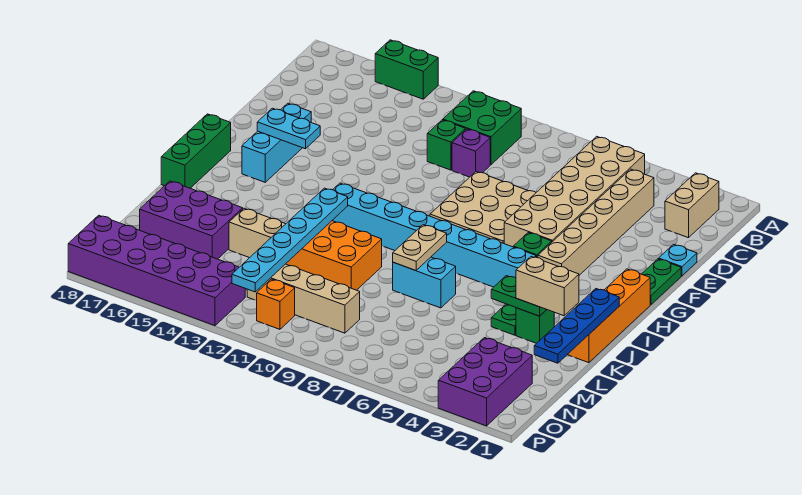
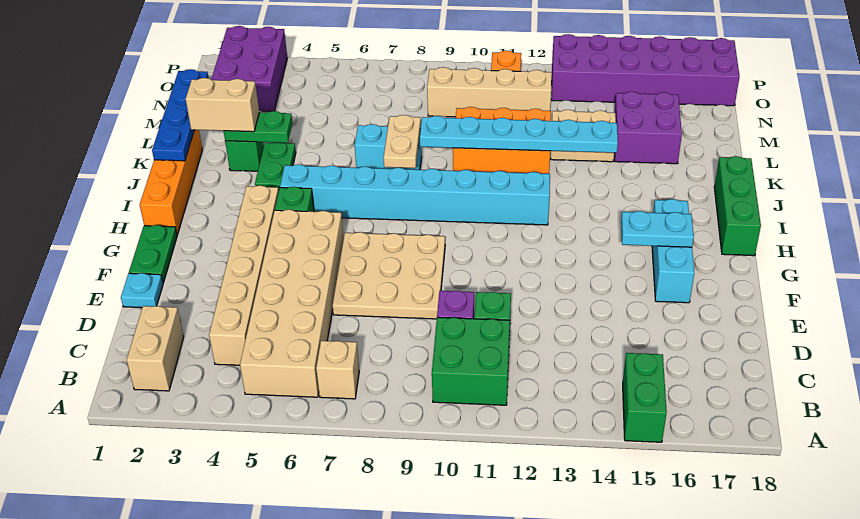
green brick A14:A15 level 1 -> green brick A15:B15 level 1
none -> tan brick B7 level 1
cyan plate J12:O12 level 2 -> cyan plate K9:K14 level 2
purple brick L15:M17 level 1 -> purple brick L15:M16 level 1

